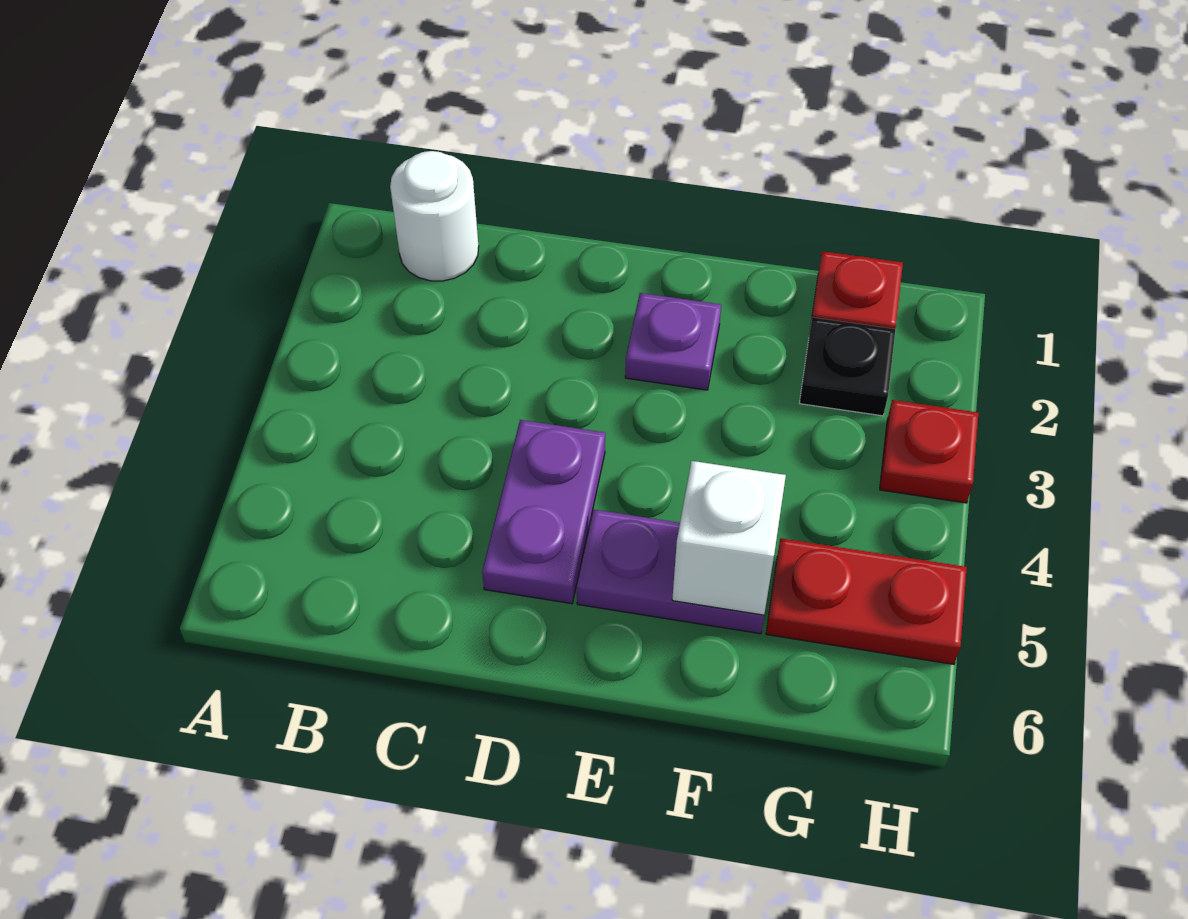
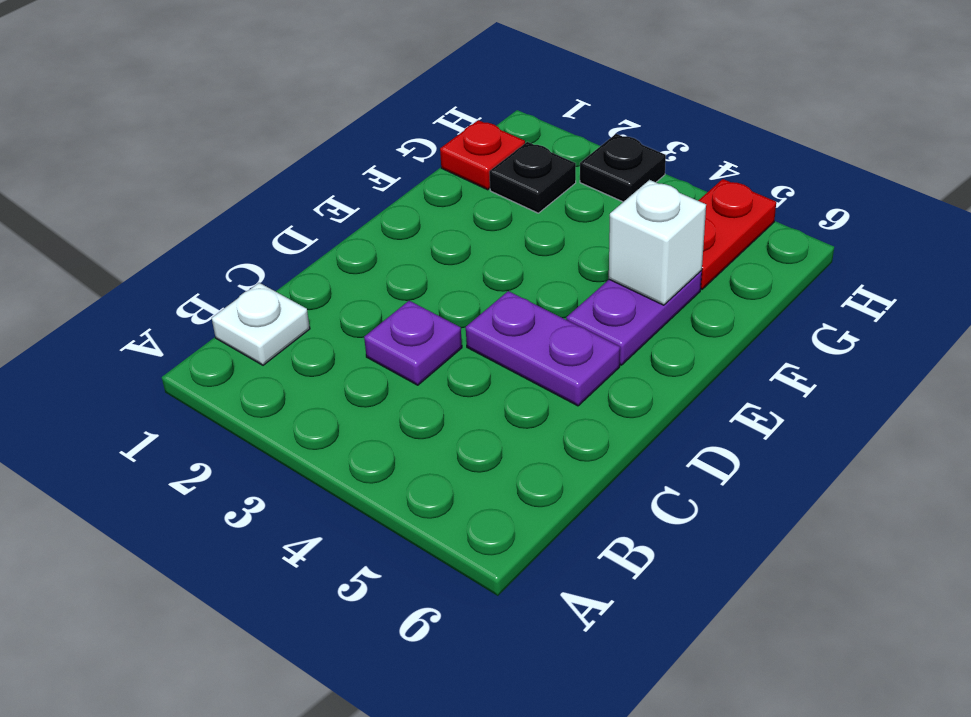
white round brick B1 level 1 -> white plate B1 level 1
purple plate E2 level 1 -> purple plate C3 level 1
red plate H3 level 1 -> black plate H3 level 1

